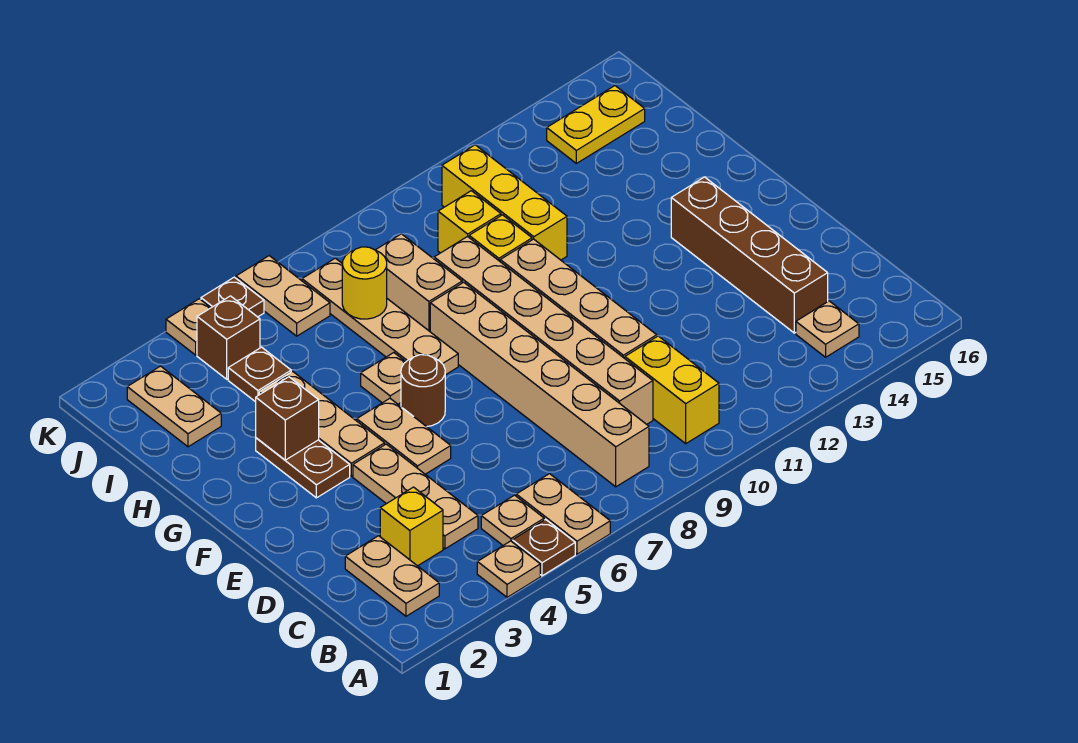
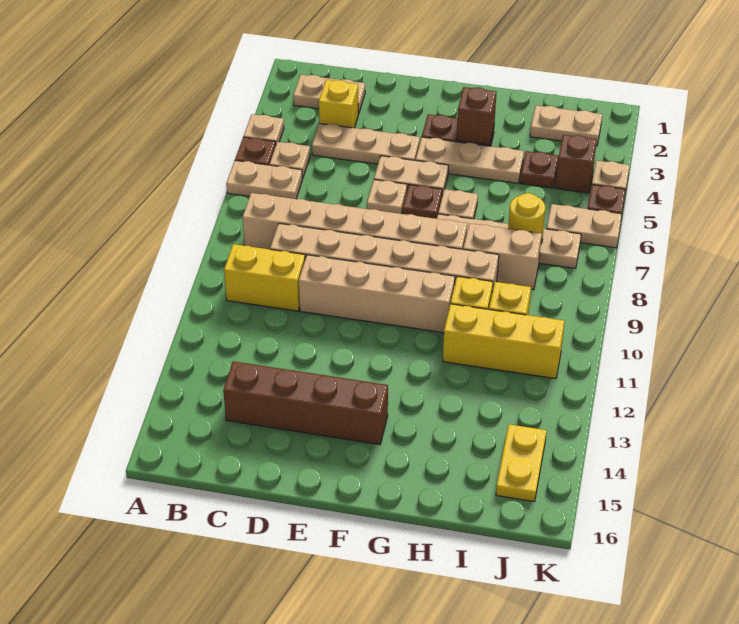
tan plate B14 level 1 -> tan plate E6 level 1
brown round brick F6 level 1 -> brown plate F6 level 1

